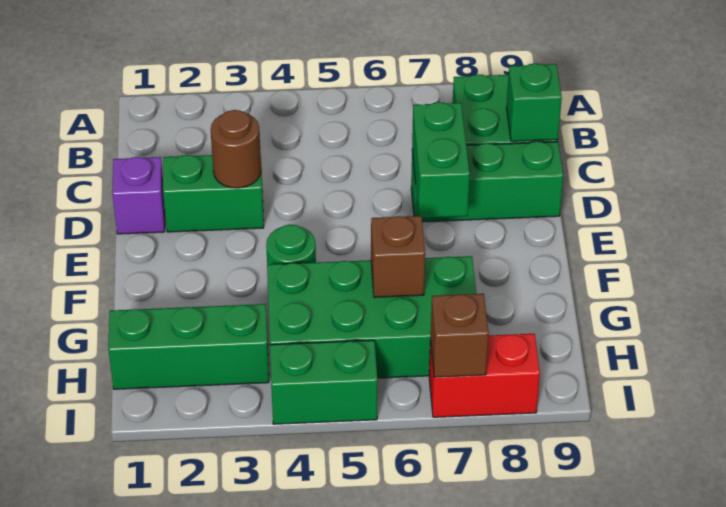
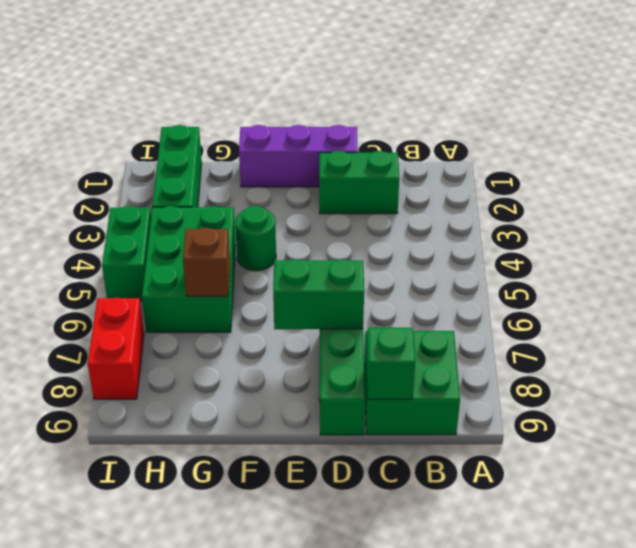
purple brick D1 level 1 -> purple brick D1:F1 level 1
green brick D2:D3 level 1 -> green brick C2:D2 level 1
brown round brick D3 level 2 -> none
green brick G4:H7 level 1 -> green brick G4:H6 level 1
brown brick I7 level 2 -> none

